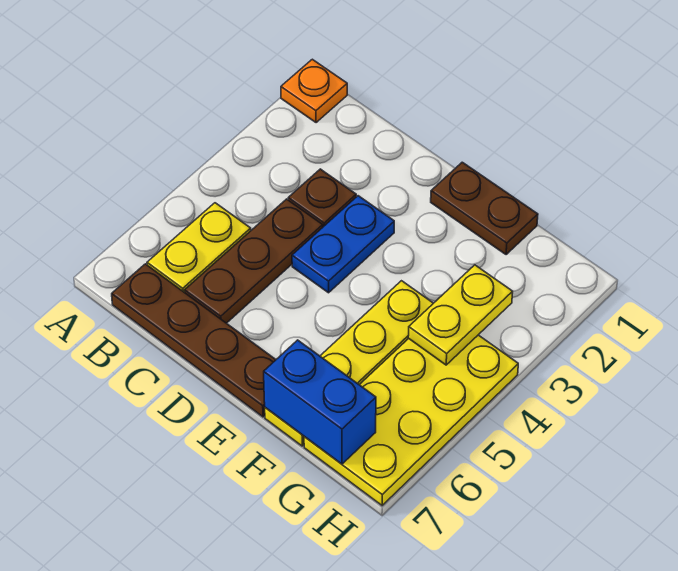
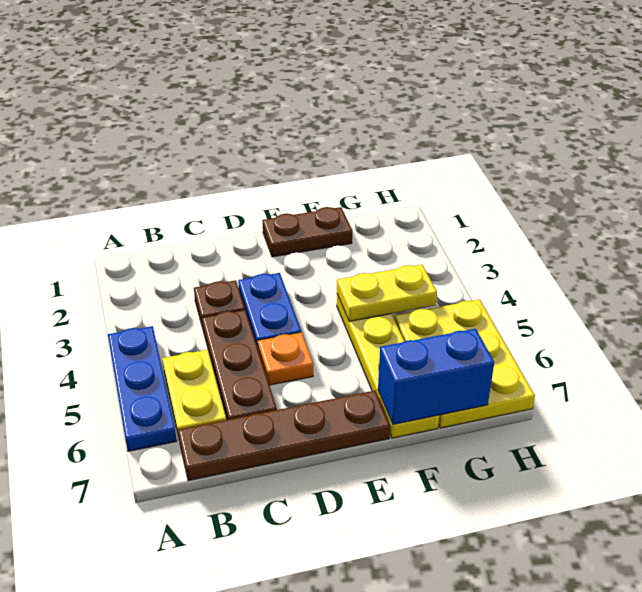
orange plate A1 level 1 -> orange plate D5 level 1
none -> blue plate A4:A6 level 1
yellow plate G3:G4 level 2 -> yellow plate F4:G4 level 2
yellow plate G4:H7 level 1 -> yellow plate G5:H7 level 1

